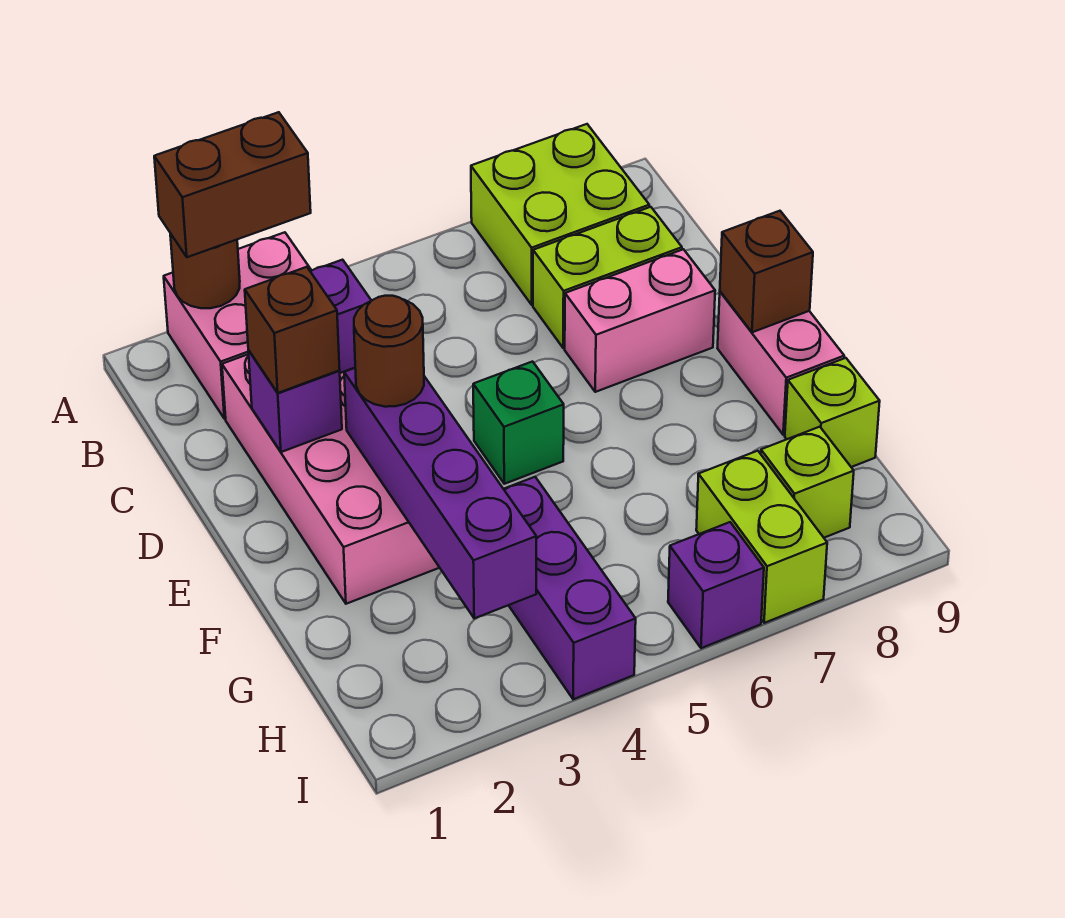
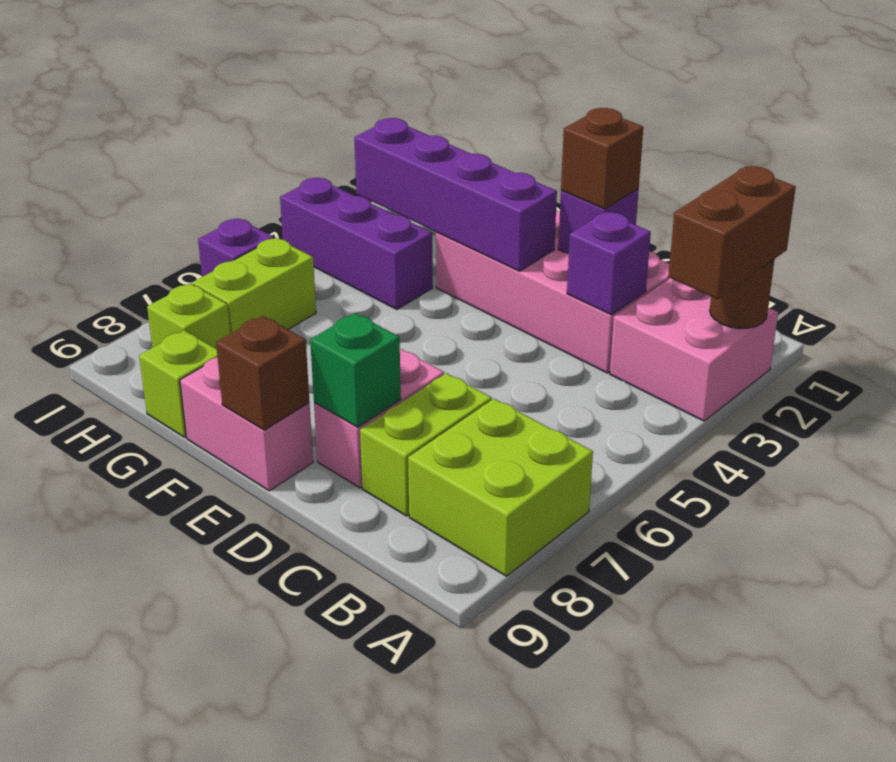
brown round brick E3 level 3 -> none
green brick E5 level 1 -> green brick D8 level 2
lime brick H7:I7 level 1 -> lime brick H6:H7 level 1

